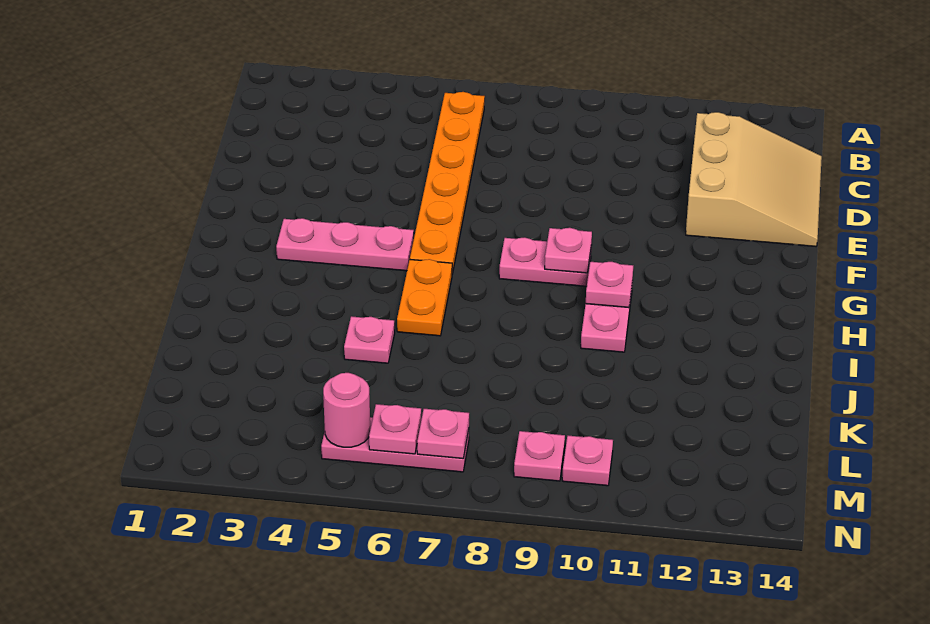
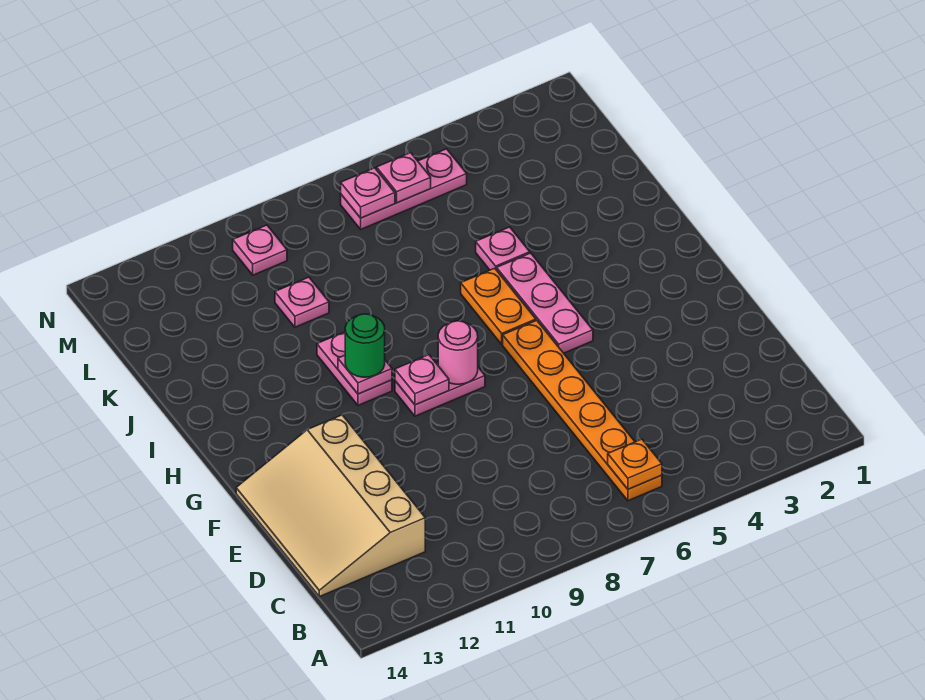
none -> orange plate B6 level 2
tan slope C12:E14 level 1 top 12 -> tan slope C12:F14 level 1 top 12
pink plate G3:G5 level 1 -> pink plate G5:I5 level 1
none -> green round brick H10 level 3
pink round brick M5 level 2 -> pink round brick G8 level 2
pink plate M9 level 1 -> pink plate K10 level 1

